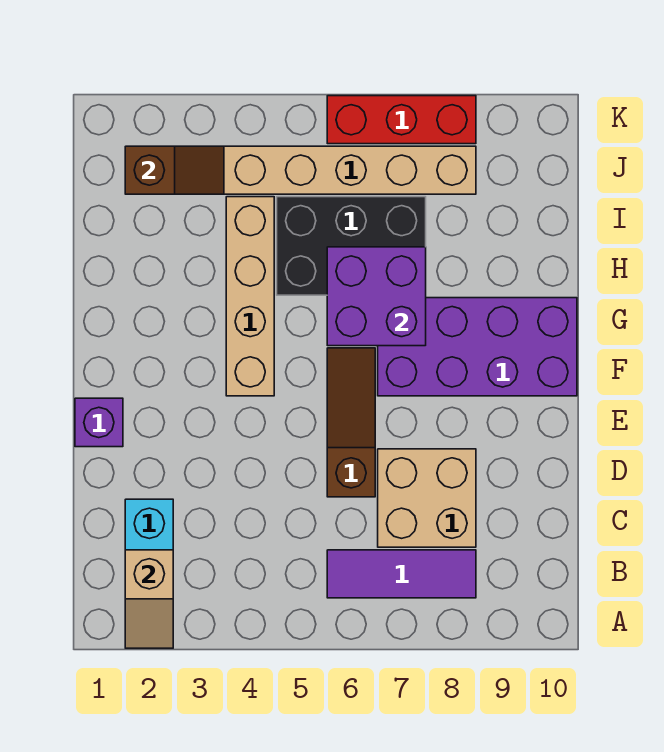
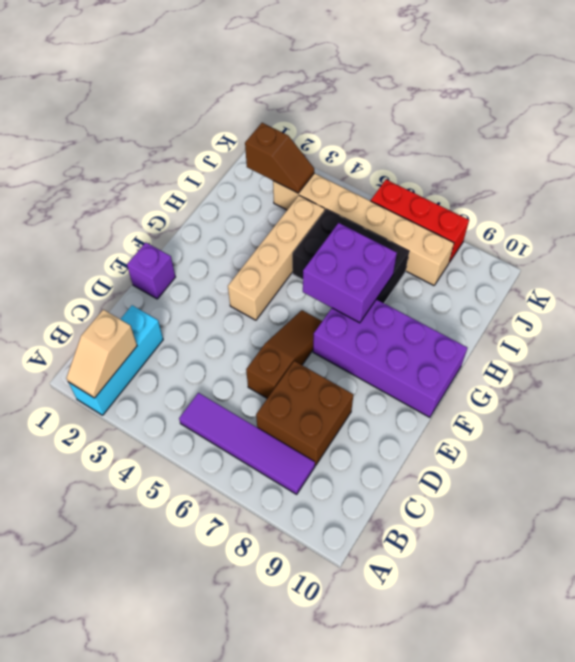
purple tile B6:B8 level 1 -> purple tile B5:B8 level 1
tan brick C7:D8 level 1 -> brown brick C7:D8 level 1

